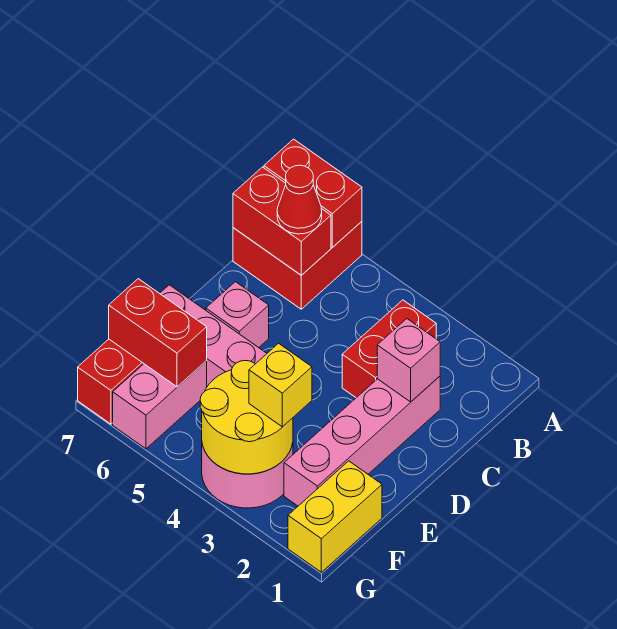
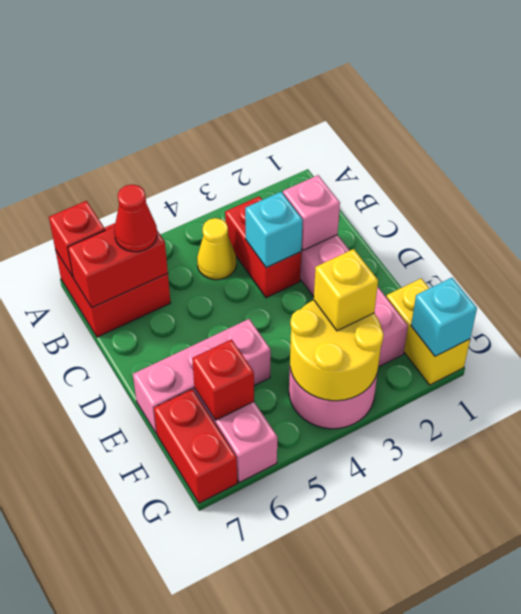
red brick A6:A7 level 2 -> red brick A7 level 2
none -> yellow cone B4 level 1
none -> cyan brick C3 level 2
pink brick D6 level 1 -> none
red brick F6:F7 level 2 -> red brick F6 level 2
none -> cyan brick G1 level 2

